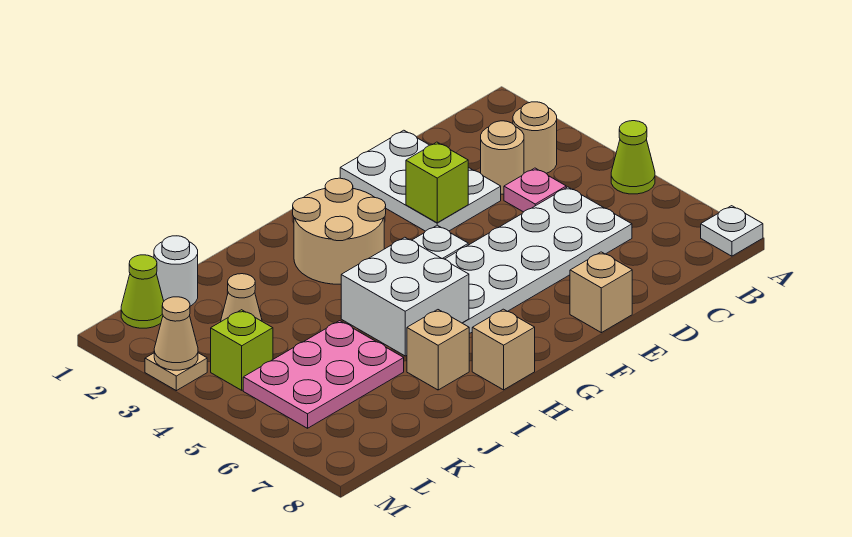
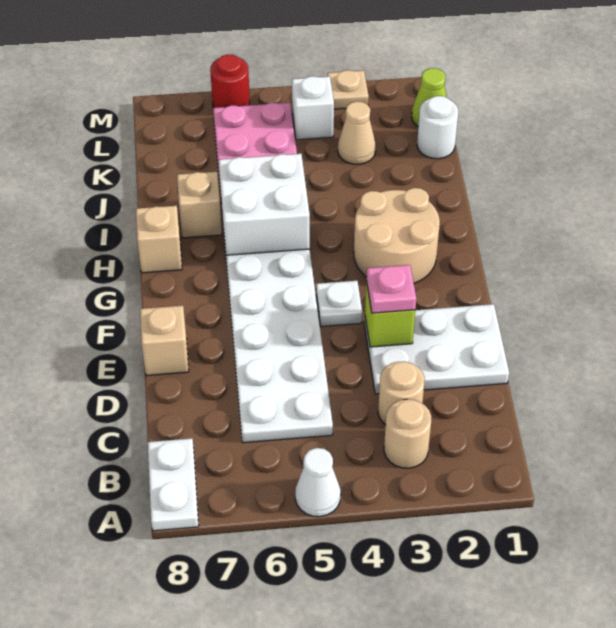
lime cone A5 level 1 -> white cone A5 level 1
white plate A8 level 1 -> white plate A8:B8 level 1
pink plate C4 level 1 -> pink plate E3 level 3
lime brick L4 level 1 -> white brick L4 level 1
tan cone M3 level 2 -> none
none -> red round brick M6 level 1

